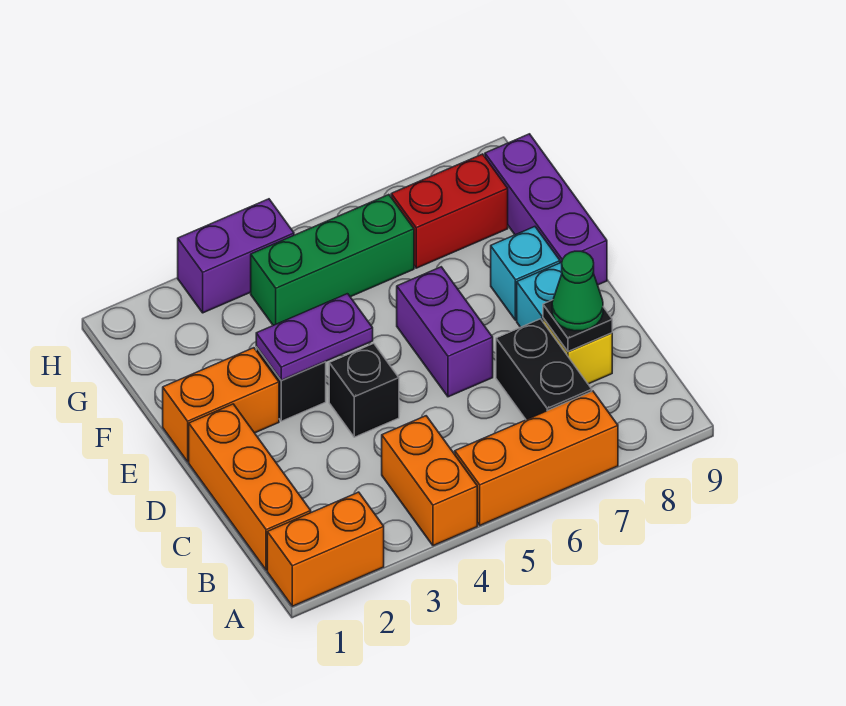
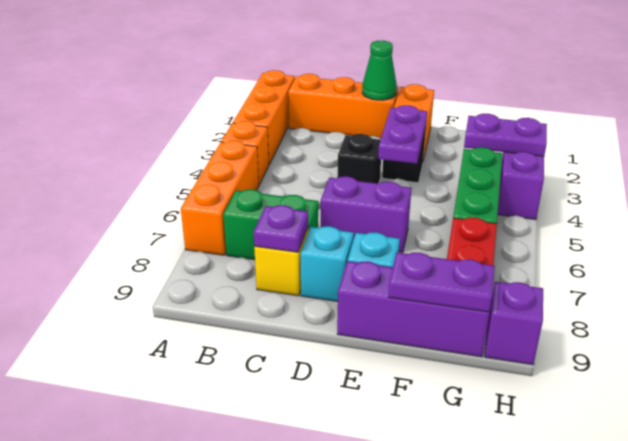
orange brick A1:A2 level 1 -> orange brick A1:A3 level 1
orange brick A4:B4 level 1 -> orange brick A4 level 1
black brick B7:C7 level 1 -> green brick B7:C7 level 1
black plate C8 level 2 -> purple plate C8 level 2
green cone C8 level 3 -> green cone D1 level 2
none -> purple plate F9:G9 level 2
none -> purple plate G3:H3 level 2
none -> purple brick H9 level 1

